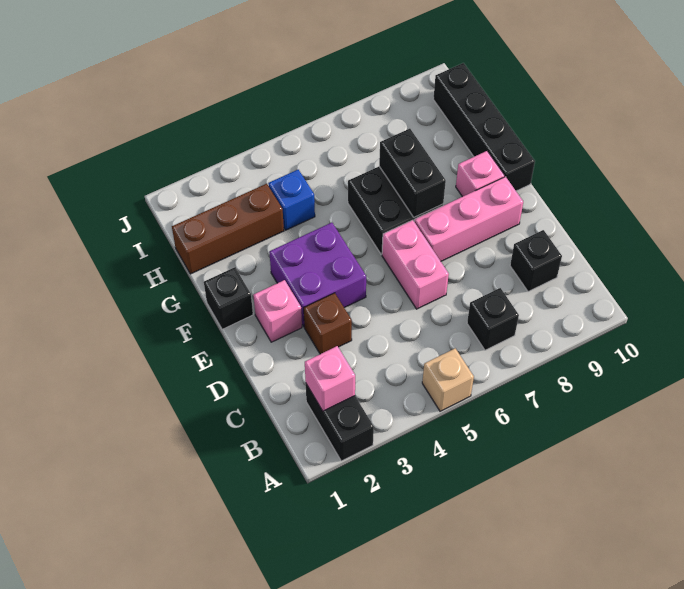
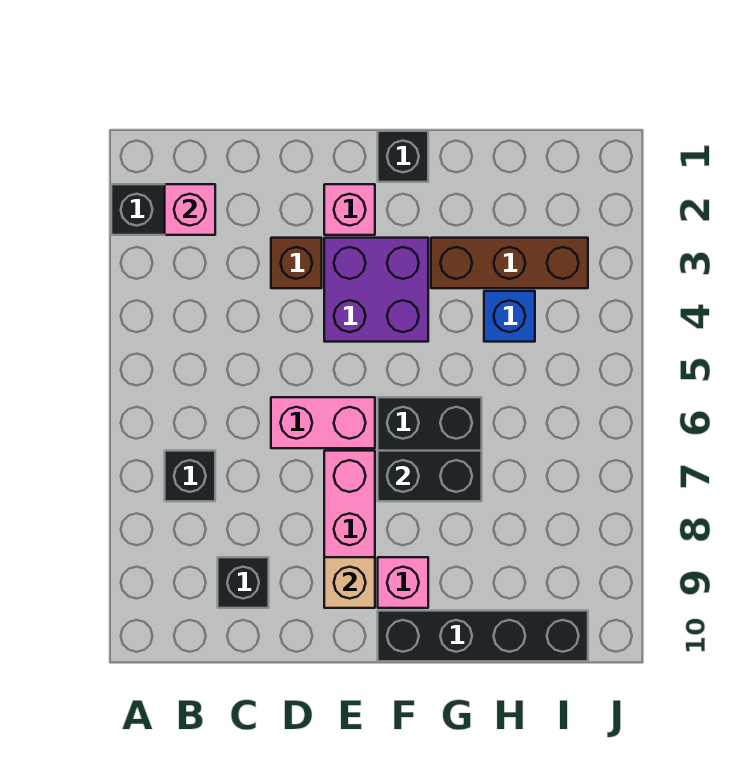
tan brick A5 level 1 -> tan brick E9 level 2
brown brick H1:H3 level 1 -> brown brick G3:I3 level 1

